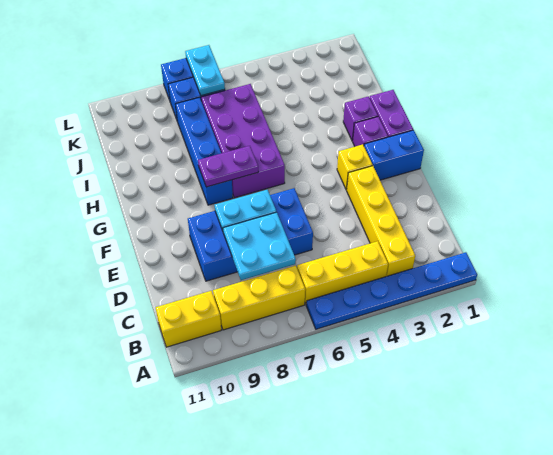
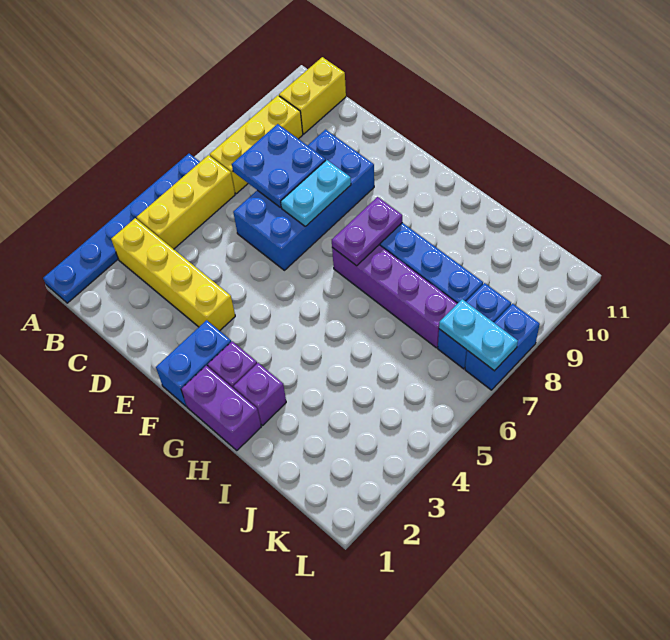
cyan plate C7:D8 level 2 -> blue plate C7:D8 level 2
yellow brick F3 level 1 -> none
purple brick G6:J7 level 1 -> purple brick G7:J7 level 1

